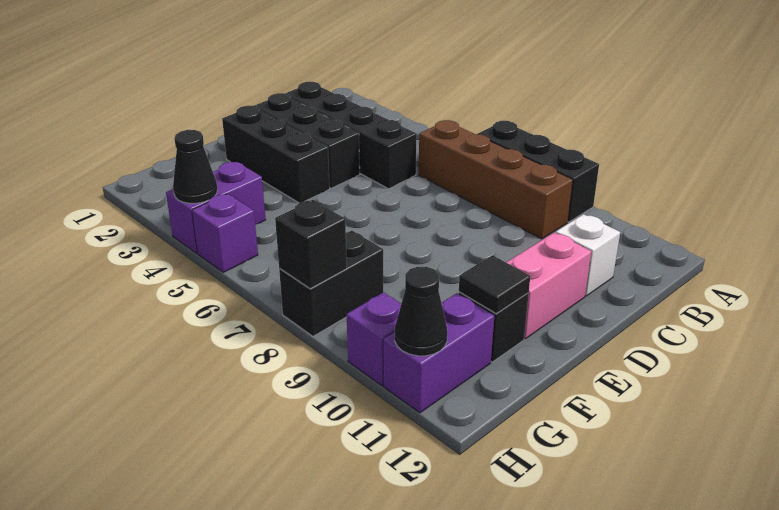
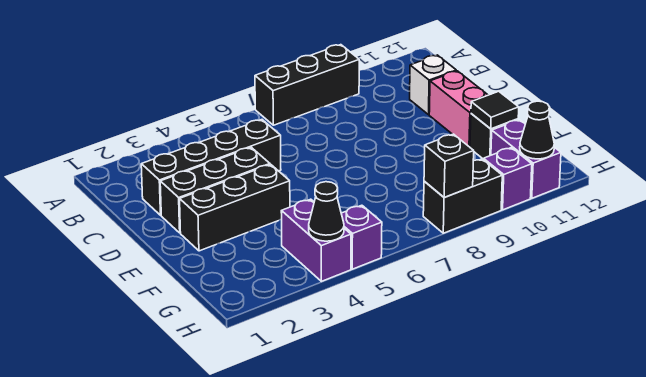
brown brick B6:B9 level 1 -> none
black brick G8:H8 level 1 -> black brick H8:H9 level 1

